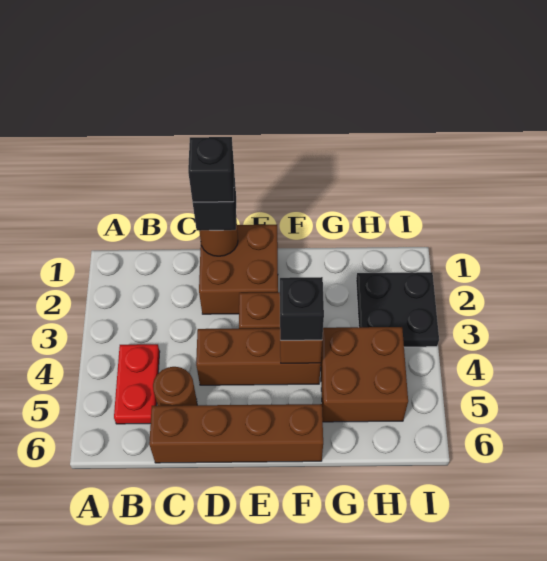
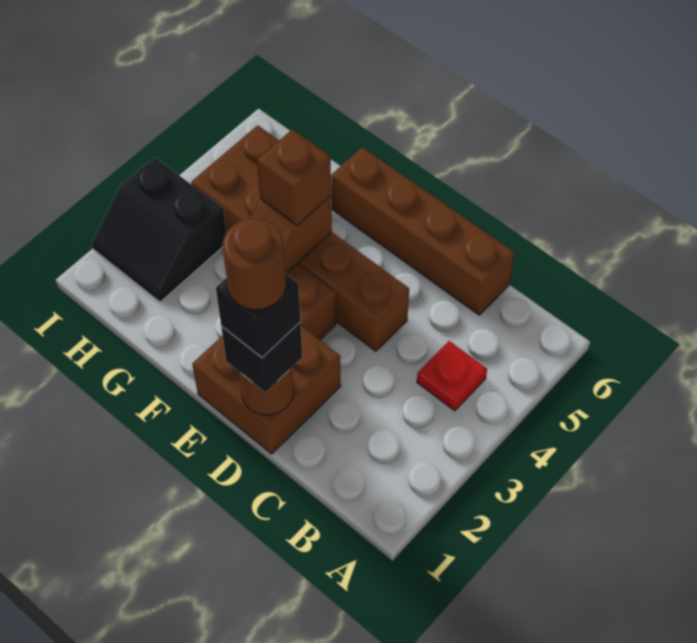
red plate B4:B5 level 1 -> red plate B4 level 1
brown round brick C5 level 1 -> brown round brick D1 level 5
black brick F4 level 3 -> brown brick F4 level 3
black plate H2:I3 level 1 -> black slope H2:I3 level 1 top 3

